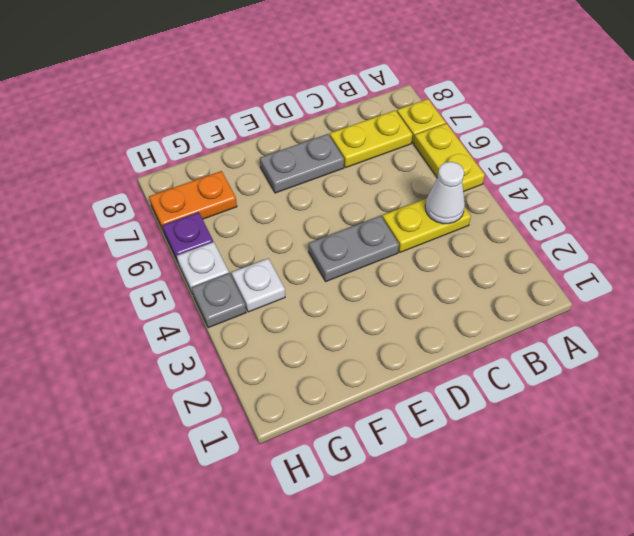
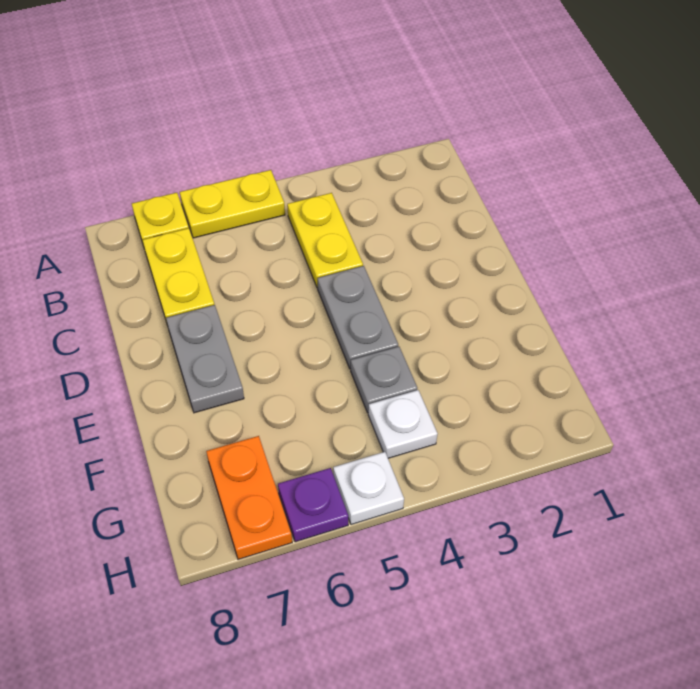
white cone B4 level 2 -> none
grey plate H4 level 1 -> grey plate F4 level 1

